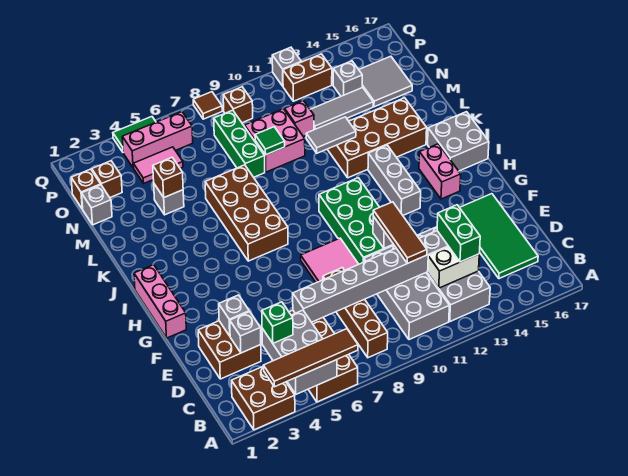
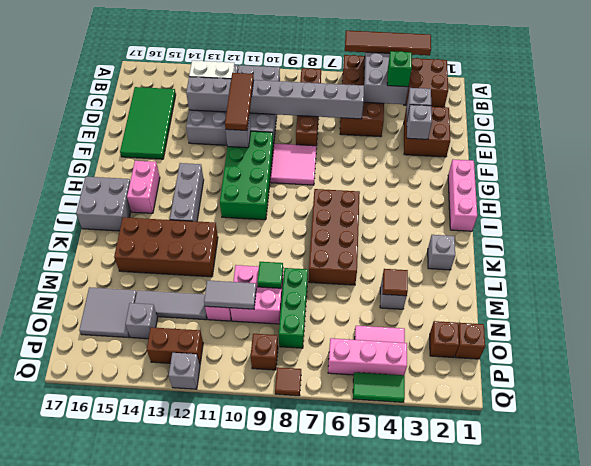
green brick C13:D13 level 3 -> none
grey tile L11:L12 level 2 -> grey tile N10:N11 level 2
brown brick M4 level 2 -> brown tile M4 level 2
grey brick N1 level 1 -> grey brick K2 level 1

